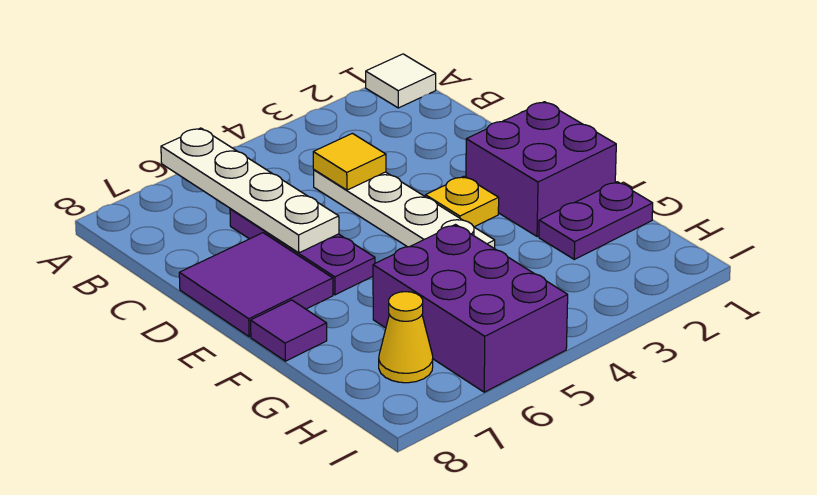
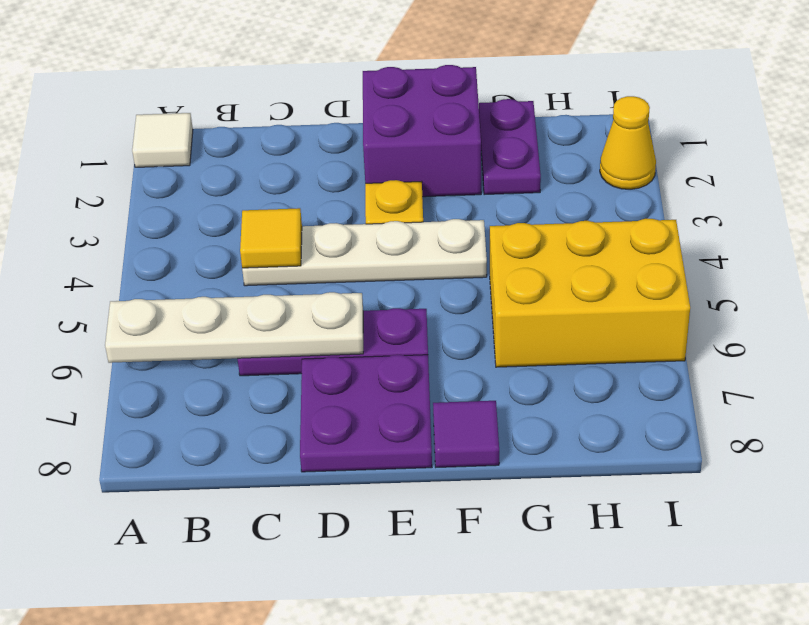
purple tile D7:E8 level 1 -> purple plate D7:E8 level 1
purple brick G5:I6 level 1 -> yellow brick G5:I6 level 1
yellow cone H7 level 1 -> yellow cone I2 level 1

